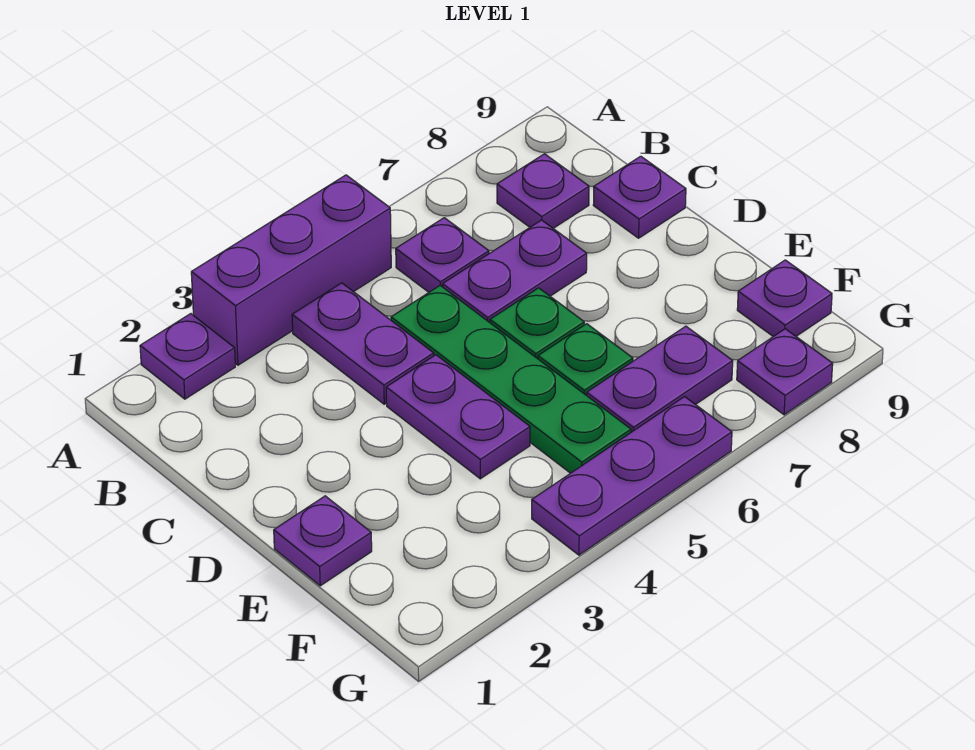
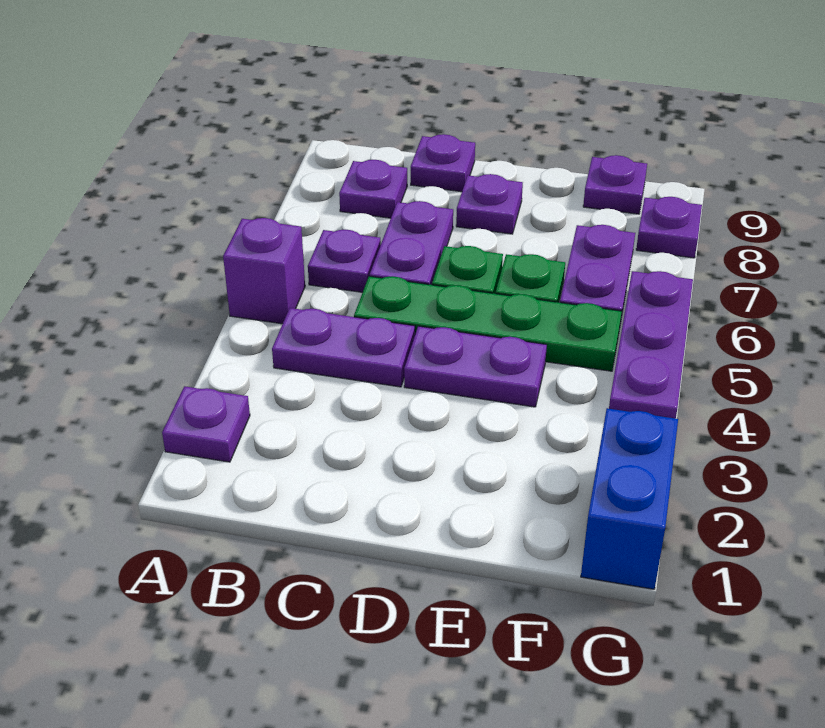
purple brick A3:A5 level 1 -> purple brick A5 level 1
purple plate E1 level 1 -> purple plate D8 level 1
none -> blue brick G1:G2 level 1

